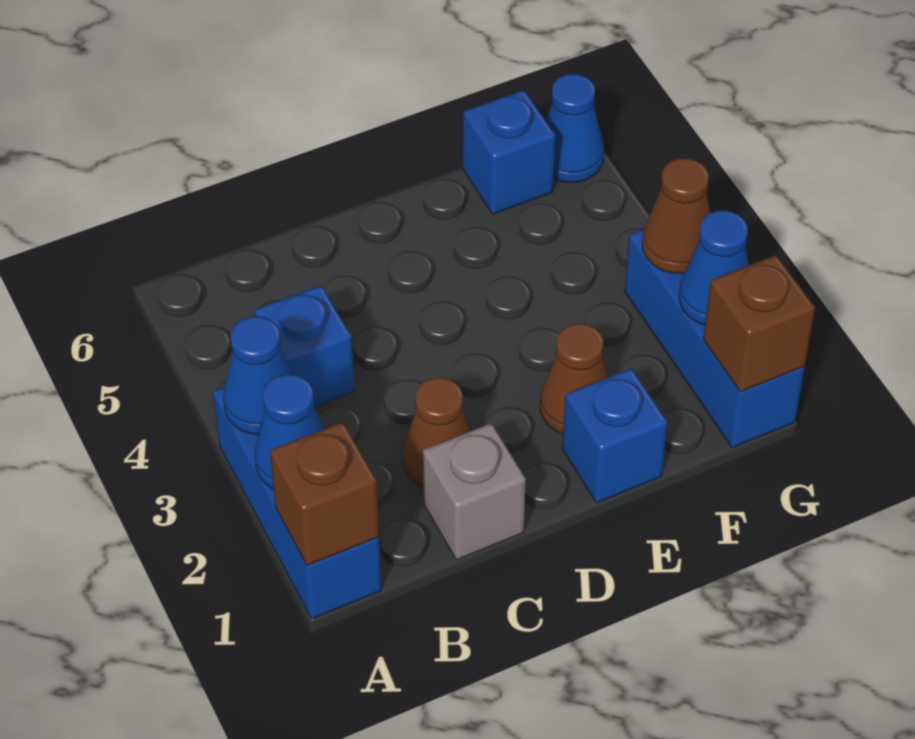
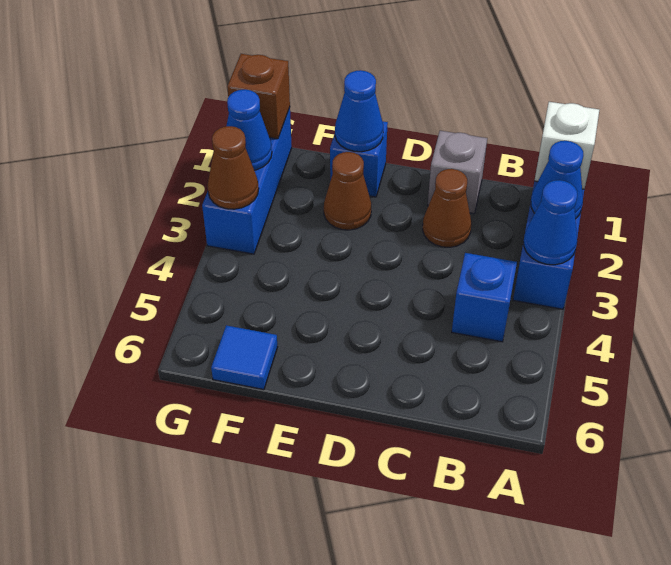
brown brick A1 level 2 -> white brick A1 level 2
blue brick F6 level 1 -> blue tile F6 level 1
blue cone G6 level 1 -> blue cone E1 level 2

